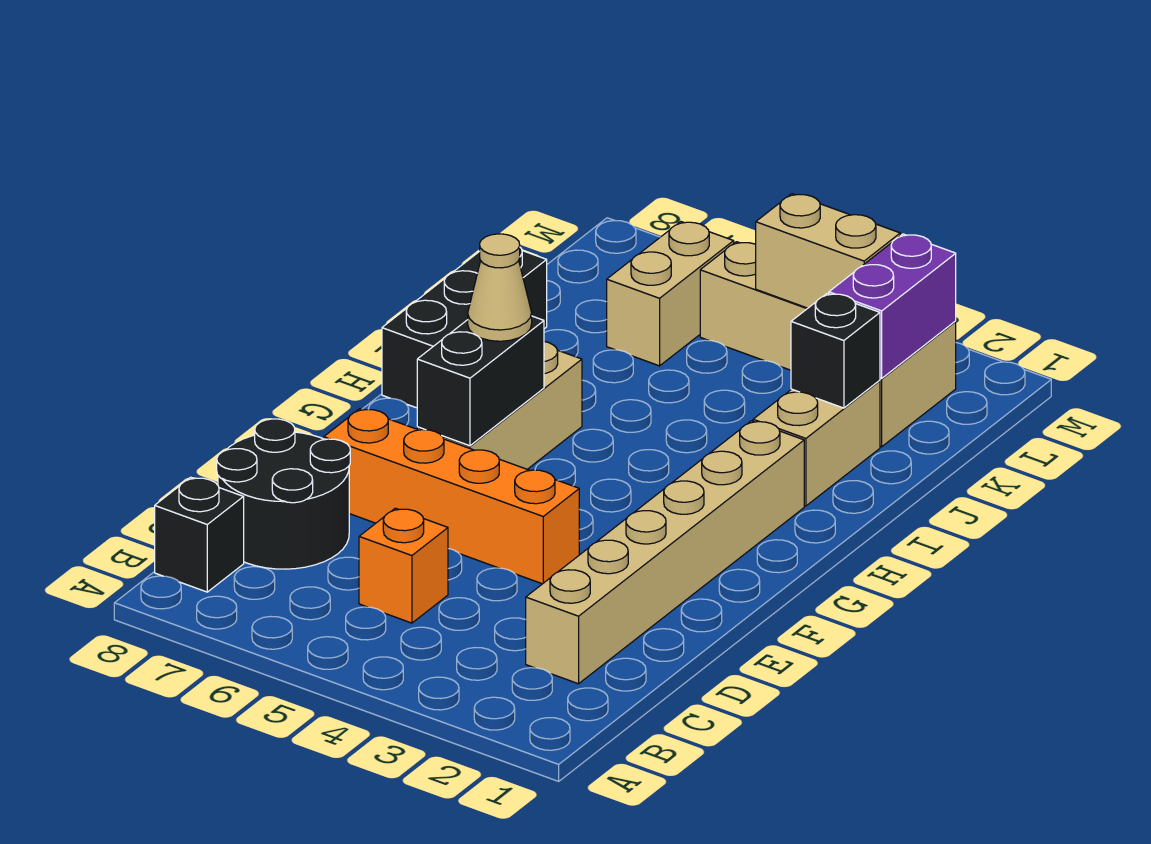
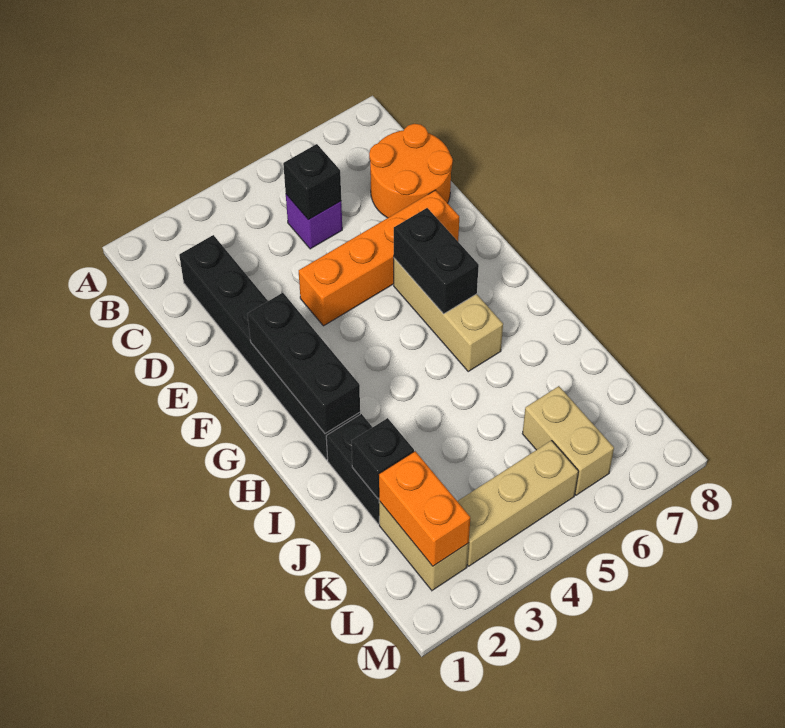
black brick B8 level 1 -> black brick C5 level 2
tan brick C2:H2 level 1 -> black brick C2:H2 level 1
orange brick C5 level 1 -> purple brick C5 level 1
black round brick C7:D8 level 1 -> orange round brick C7:D8 level 1
tan cone G6 level 3 -> none
black brick H8:J8 level 1 -> black brick F2:H2 level 2
tan brick I2:J2 level 1 -> black brick I2:J2 level 1
purple brick K2:L2 level 2 -> orange brick K2:L2 level 2
tan brick L3:L4 level 2 -> none

